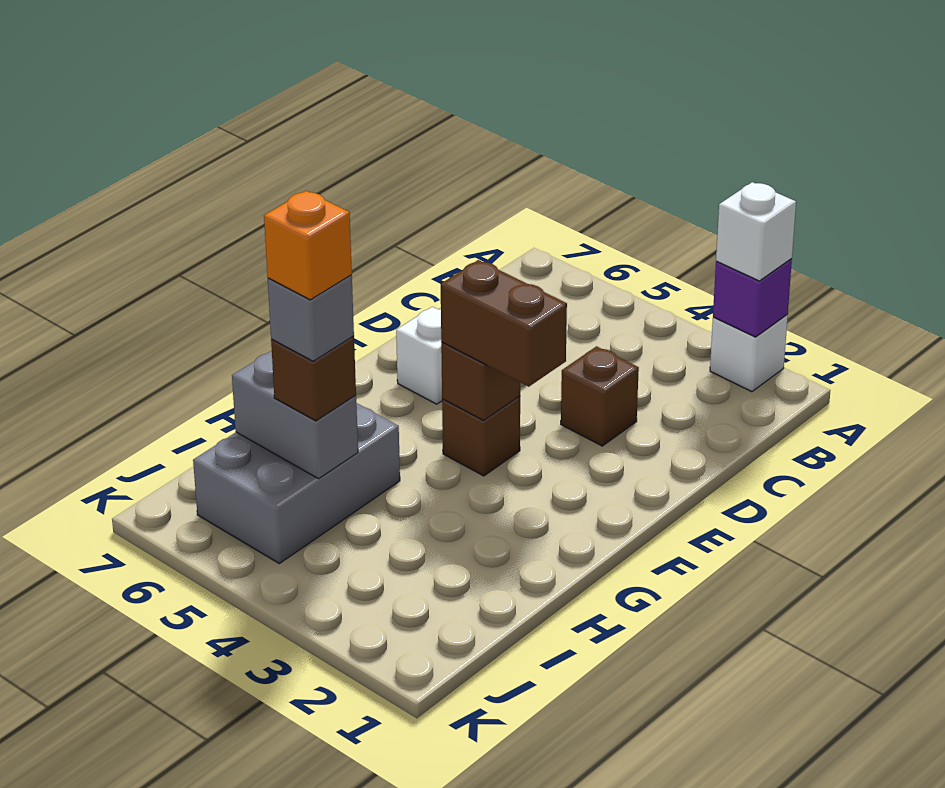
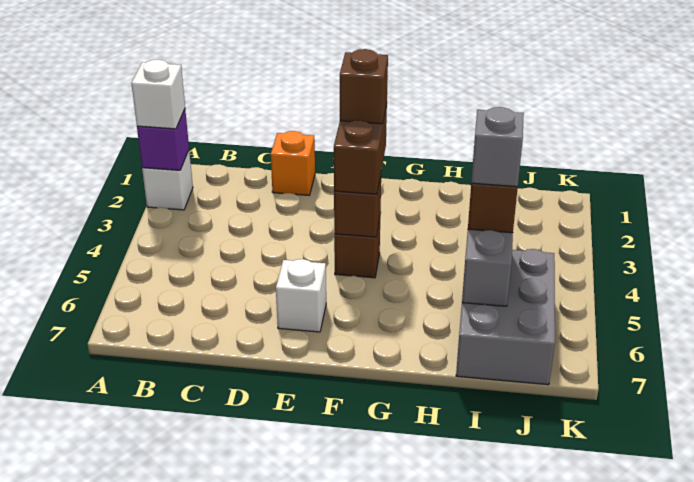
brown brick D3 level 1 -> brown brick F3 level 4
grey brick H5:J6 level 1 -> grey brick I5:J7 level 1
orange brick I5 level 5 -> orange brick D1 level 1

